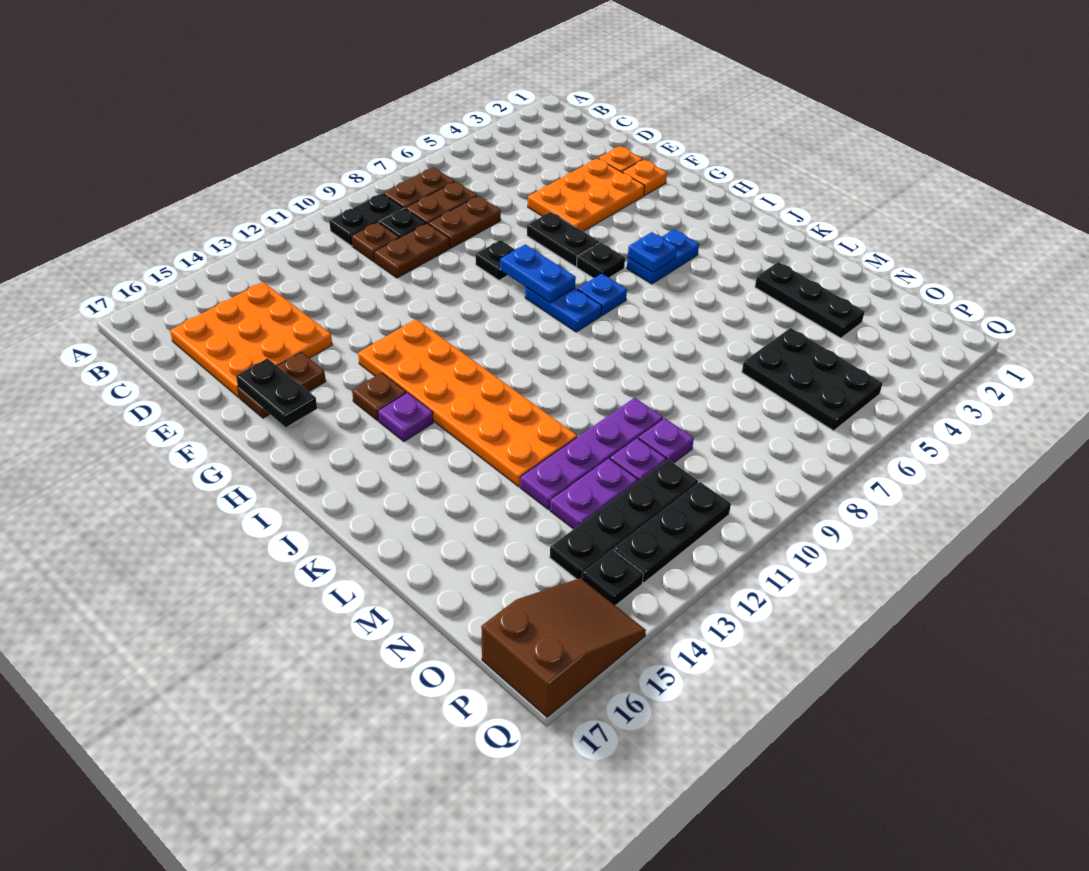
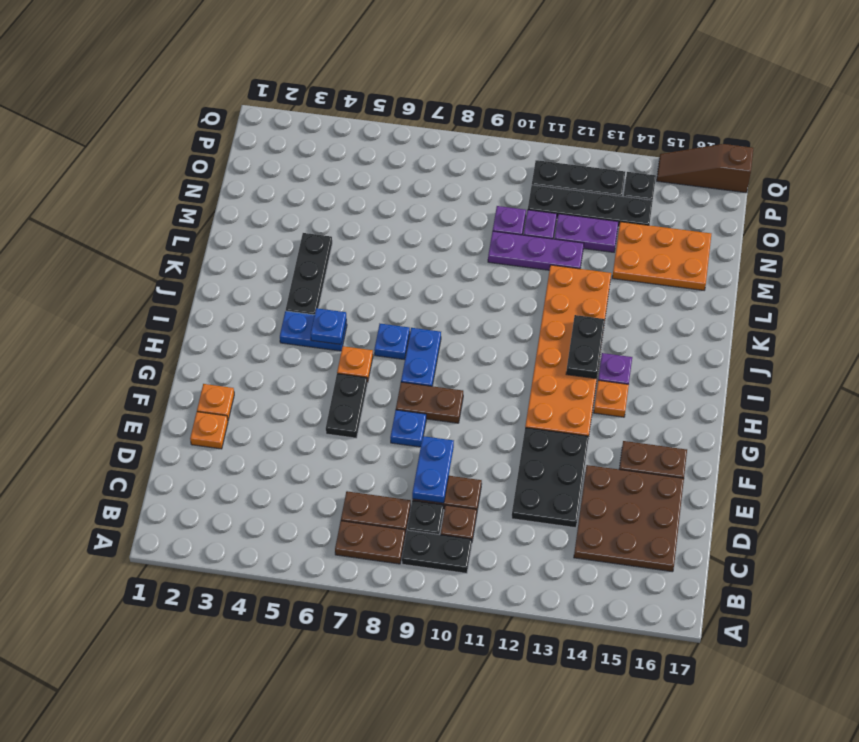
orange plate C14:E16 level 1 -> brown plate C14:E16 level 1
brown plate D7:D8 level 1 -> brown plate G8:G9 level 1
orange plate E3:F5 level 1 -> orange plate M14:N16 level 1
black plate F8 level 1 -> blue plate F8 level 1
black plate F16:G16 level 2 -> black plate I13:J13 level 2
blue plate G8:H8 level 2 -> blue plate D9:E9 level 2
black plate H6 level 1 -> orange plate H6 level 1
brown plate H14 level 1 -> orange plate H14 level 1
black plate L3:N3 level 1 -> black plate J4:L4 level 1
purple plate M10:M13 level 1 -> purple plate M10:M12 level 1
black plate N5:P6 level 1 -> black plate D12:F13 level 1
brown slope P15:Q17 level 1 top 17 -> brown slope Q15:Q17 level 1 top 17

